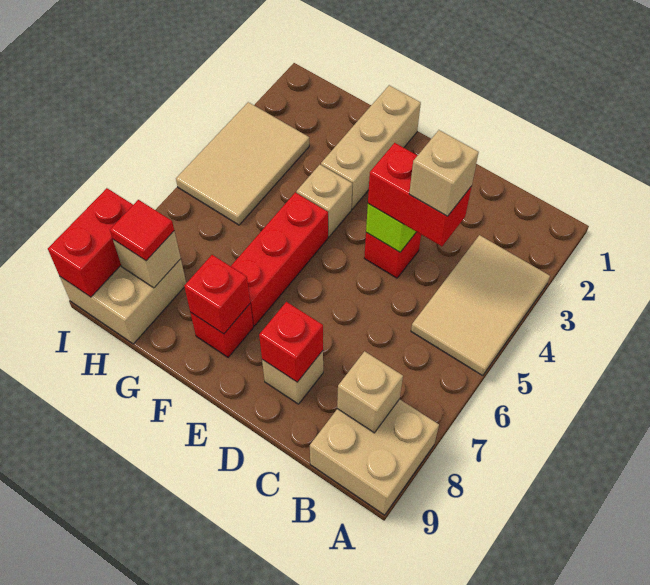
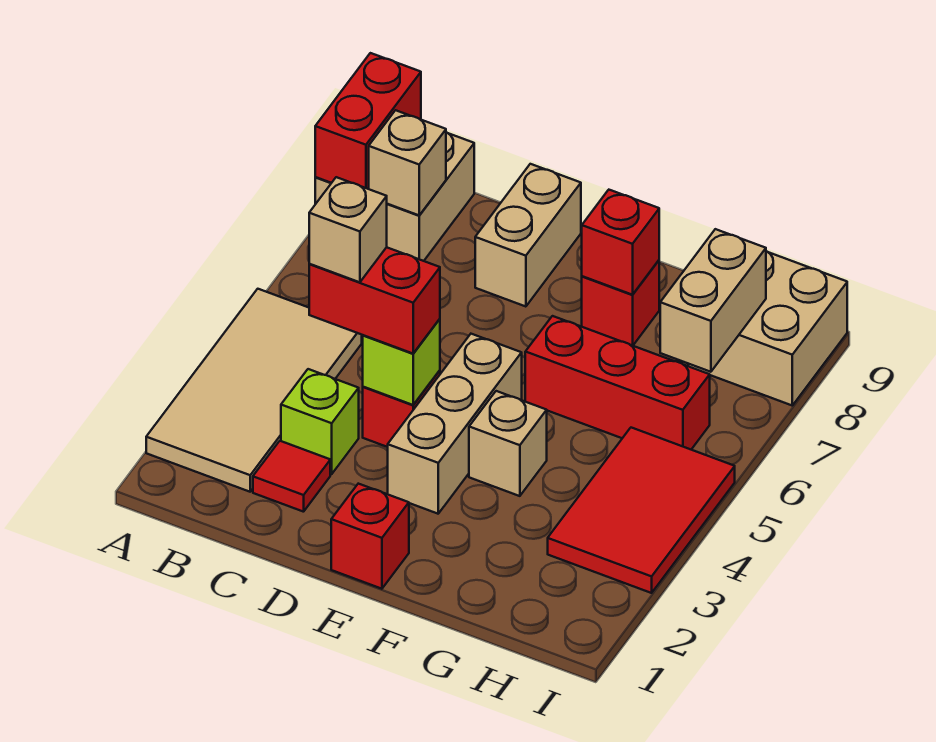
tan tile A3:B5 level 1 -> tan tile A2:B5 level 1
none -> lime brick C3 level 1
tan brick D8 level 1 -> tan brick D8:D9 level 1
red brick D8 level 2 -> red brick E1 level 1
tan brick F1:F3 level 1 -> tan brick E3:E5 level 1
red brick F5:F7 level 1 -> red brick F6:H6 level 1
tan tile H3:I5 level 1 -> red tile H3:I5 level 1
tan brick H8 level 2 -> tan brick H7:H8 level 2
red tile H8 level 3 -> red tile C2 level 1
red brick I8:I9 level 2 -> red brick A8:A9 level 2

